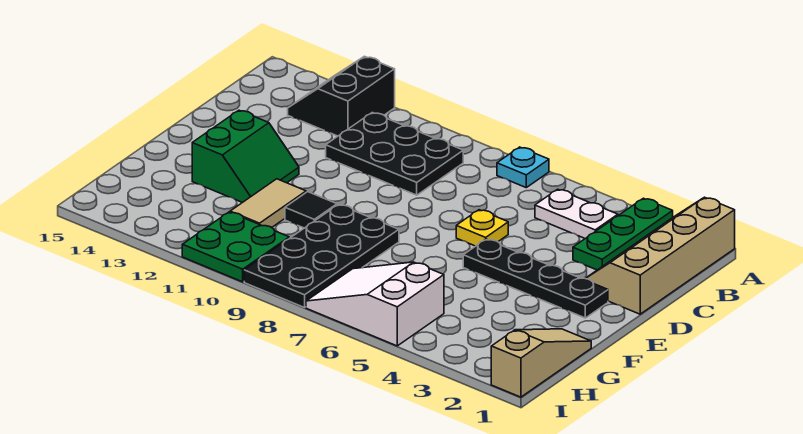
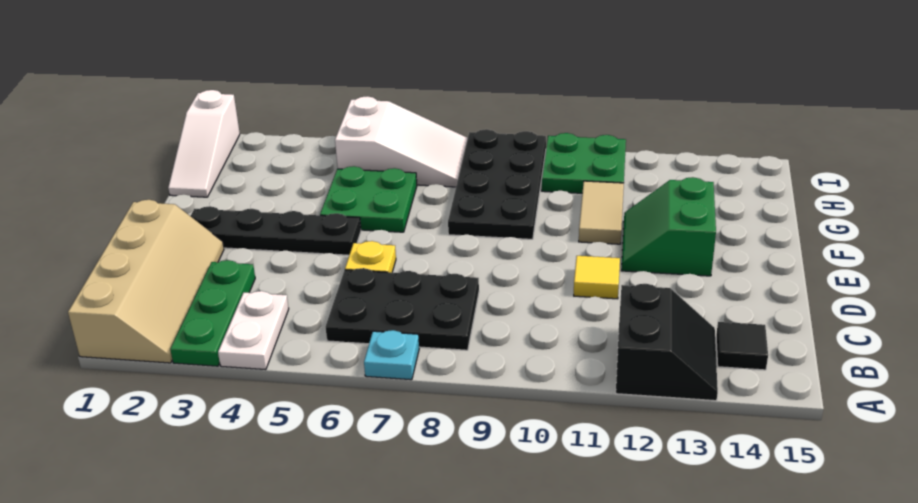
white plate B4:B5 level 1 -> white plate A4:B4 level 1
black plate B9:C11 level 1 -> black plate B6:C8 level 1
none -> yellow tile D11 level 1
none -> green plate F5:G6 level 1
black tile F10 level 1 -> black tile B14 level 1
tan slope G1:I1 level 1 top I -> white slope G1:I1 level 1 top I

